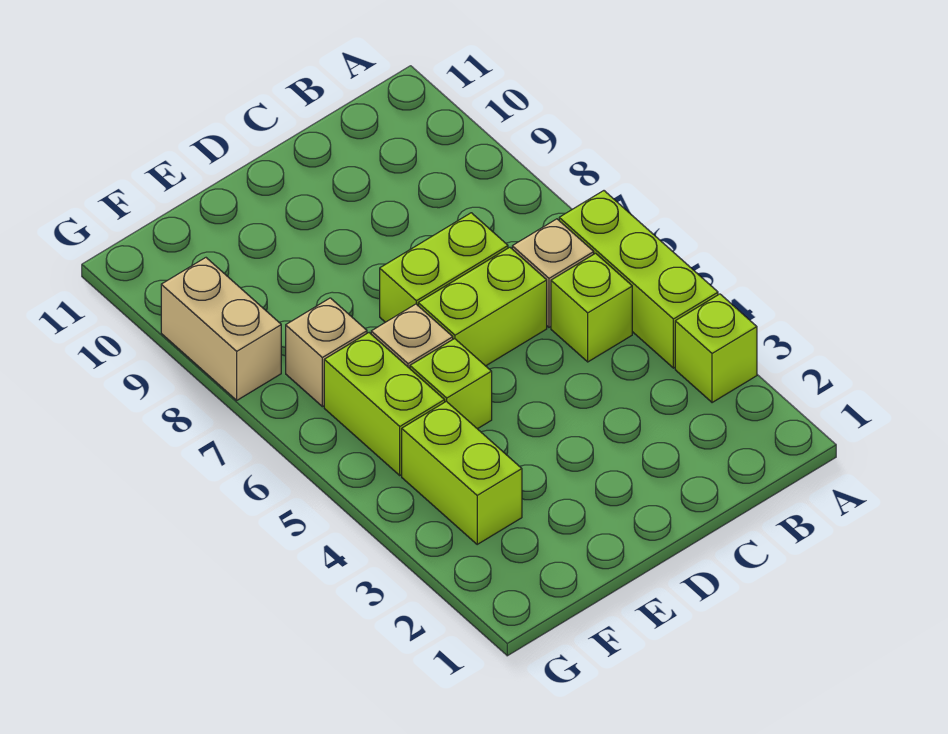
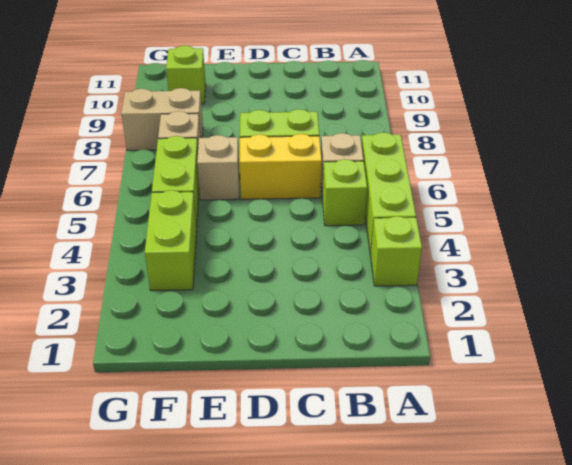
lime brick C6:D6 level 1 -> yellow brick C6:D6 level 1
lime brick E5 level 1 -> lime brick F10 level 1
tan brick G8:G9 level 1 -> tan brick F8:G8 level 1

